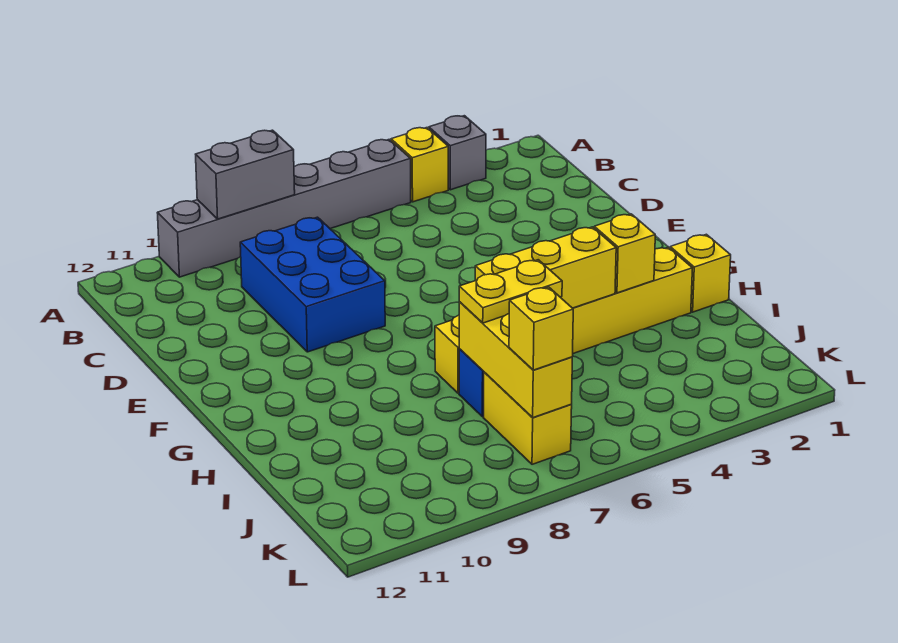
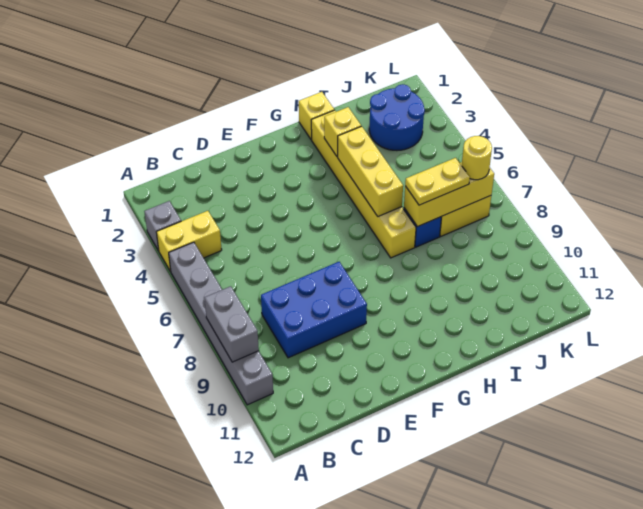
yellow brick A4 level 1 -> yellow brick A4:B4 level 1
yellow plate I6:I7 level 3 -> yellow plate I7:J7 level 3
none -> blue round brick J2:K3 level 1
yellow brick K7 level 3 -> yellow round brick K7 level 3

